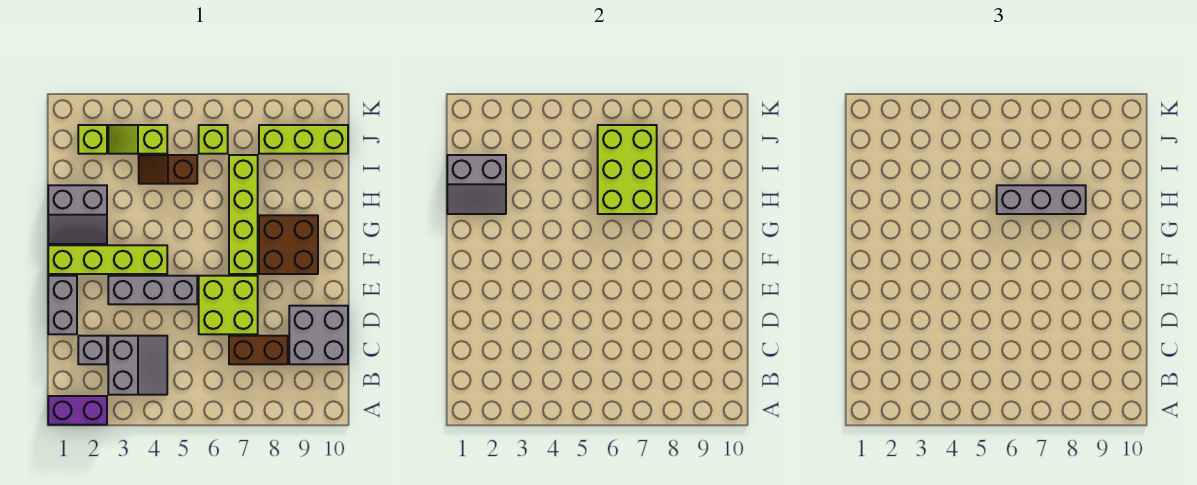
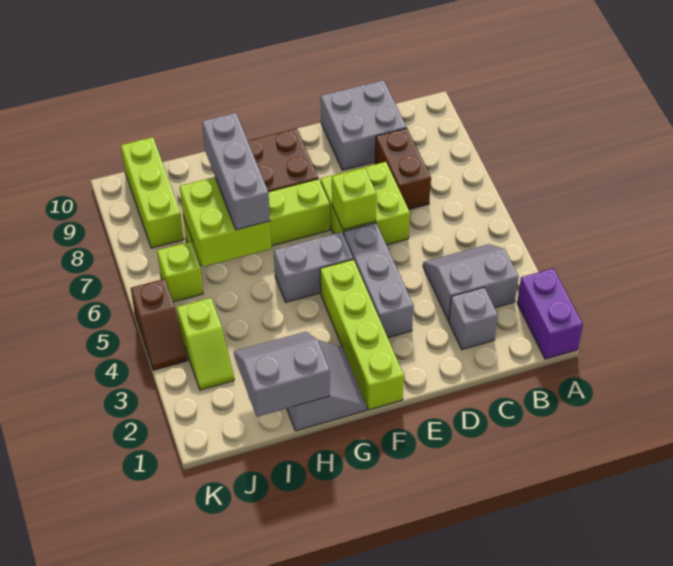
grey brick D1:E1 level 1 -> grey brick F5:G5 level 1
grey slope H1:I2 level 2 top I -> grey slope H1:I2 level 2 top 1
lime brick H6:J7 level 2 -> lime brick H6:I7 level 2
brown slope I4:I5 level 1 top 5 -> brown slope K4:K5 level 1 top 5
lime brick J2 level 1 -> lime brick E6 level 2

